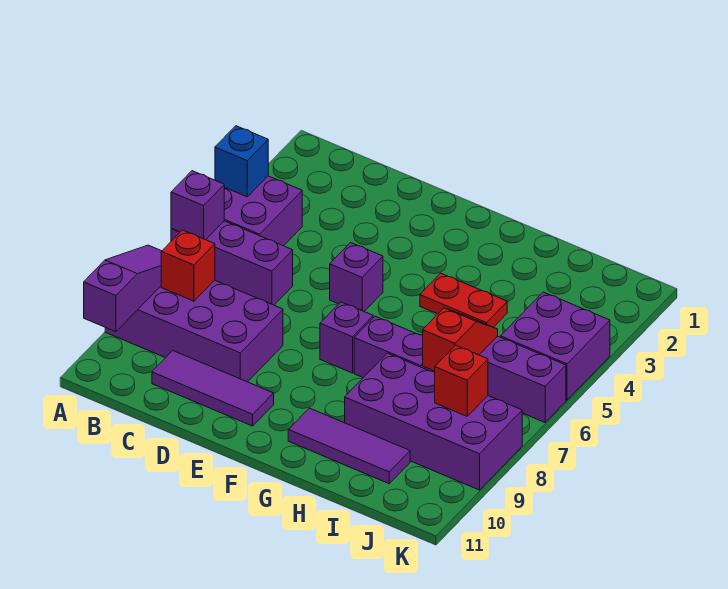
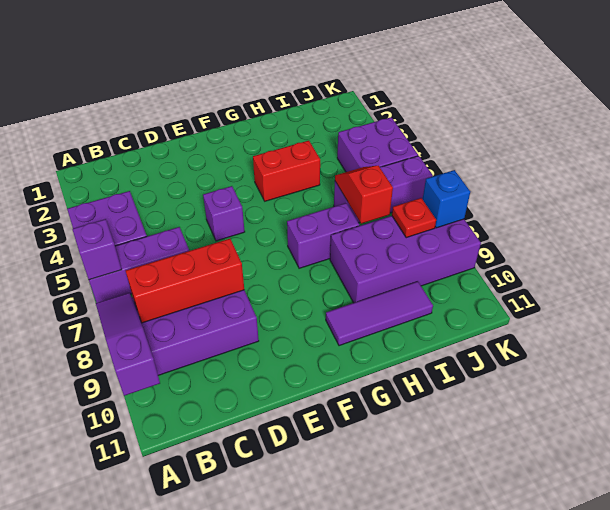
blue brick A4 level 2 -> blue brick K8 level 2
red brick B8 level 2 -> red brick B8:D8 level 2
purple tile C10:E10 level 1 -> none
purple brick F7 level 1 -> none
red plate G4:H4 level 1 -> red brick G4:H4 level 1
red brick J8 level 2 -> red plate J8 level 2

